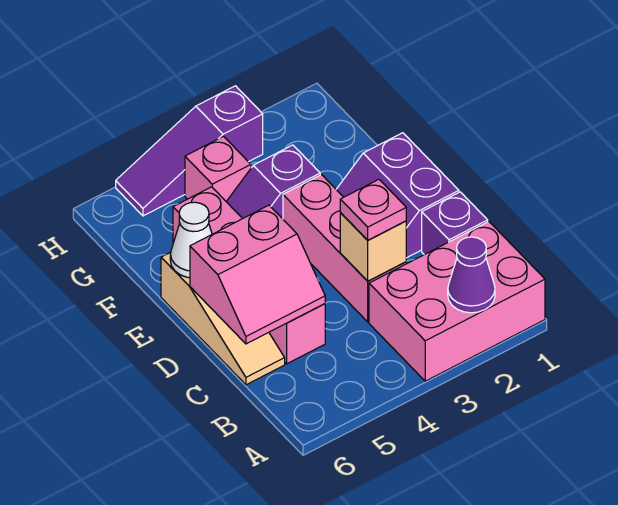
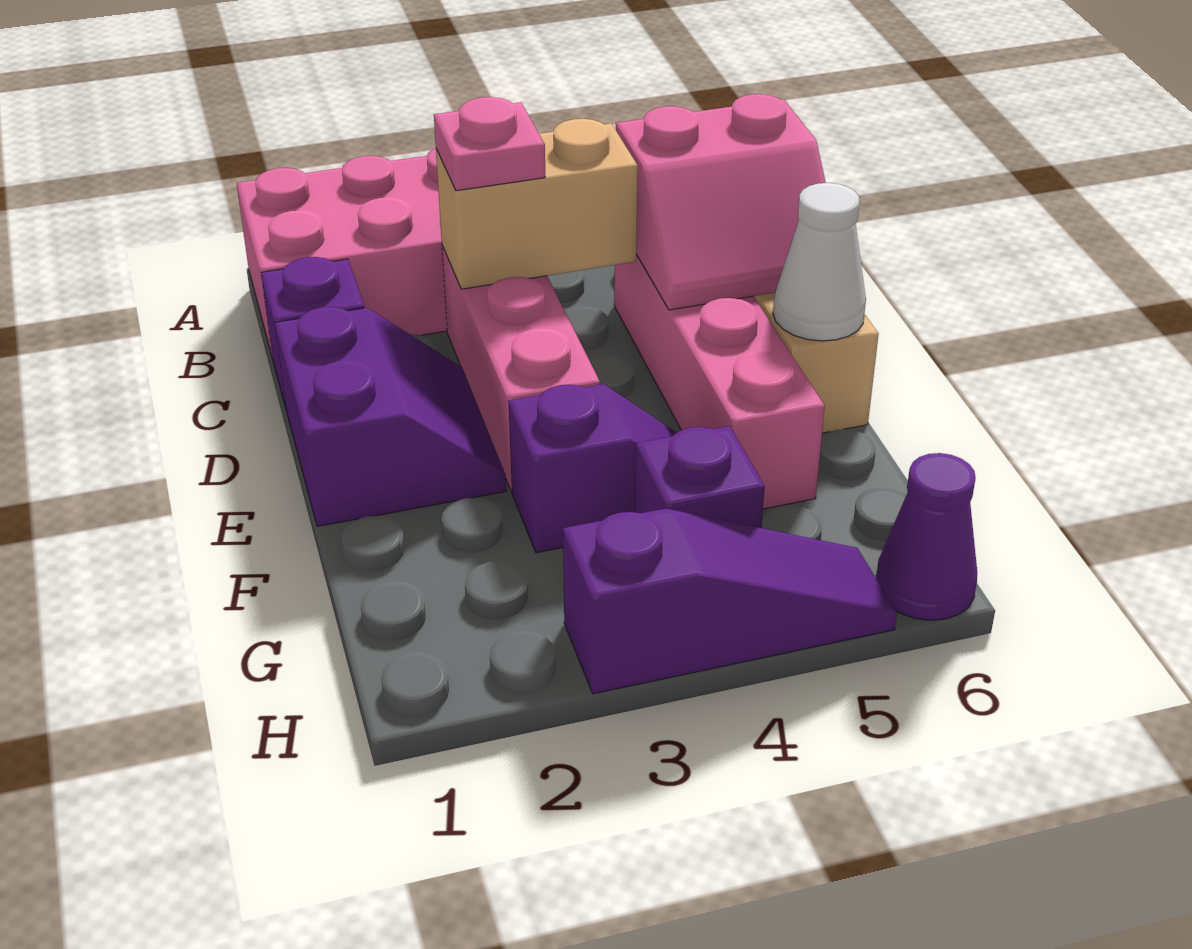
purple cone A2 level 2 -> purple cone H6 level 1
tan brick C3 level 2 -> tan brick C3:C4 level 2
pink slope C5:D6 level 2 top D -> pink slope C5:D6 level 2 top C
pink brick G4 level 1 -> purple brick G4 level 1

